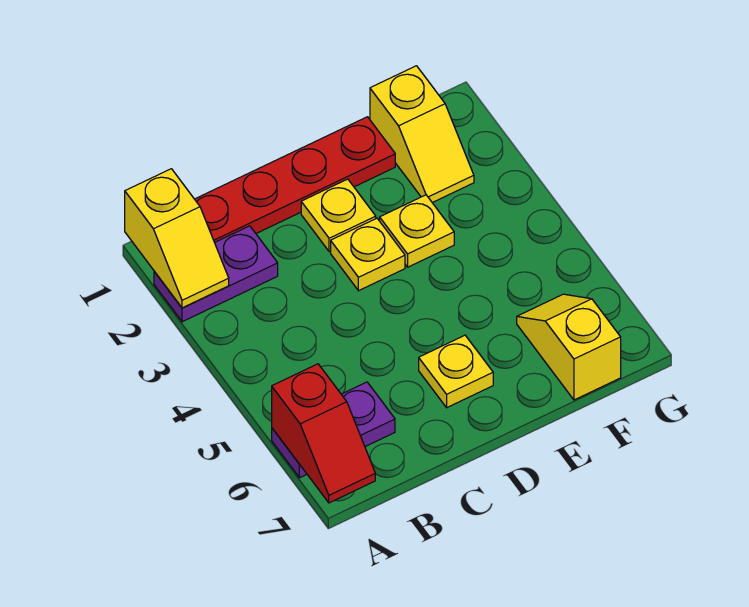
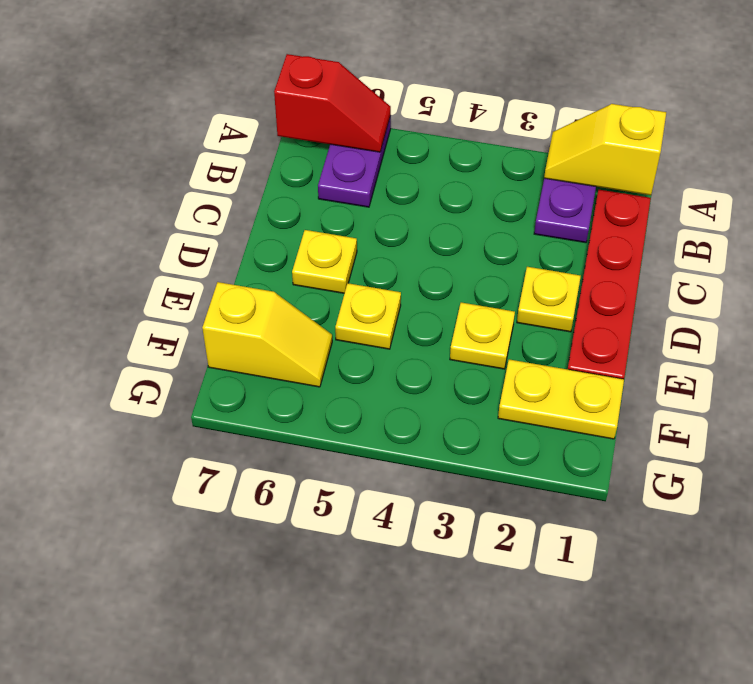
red slope A6:A7 level 2 top 6 -> red slope A6:A7 level 2 top 7
yellow plate D3 level 1 -> yellow plate E5 level 1
yellow slope F1:F2 level 1 top 1 -> yellow plate F1:F2 level 1

